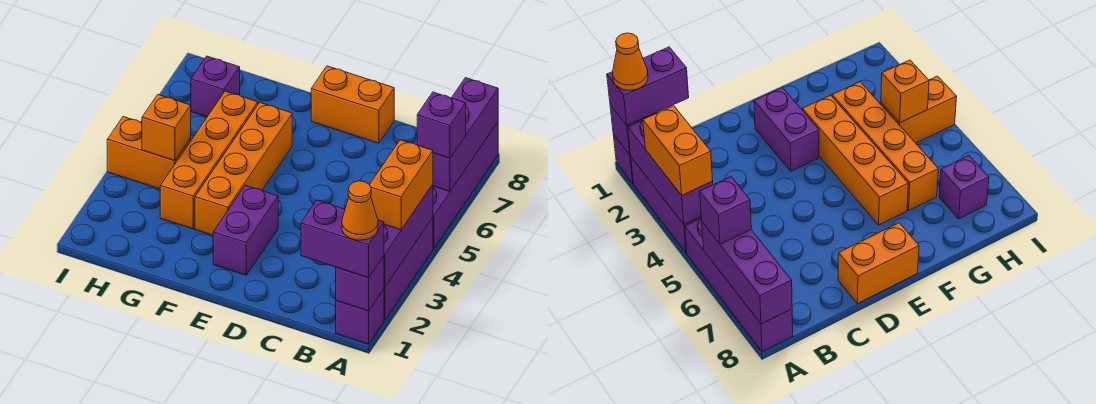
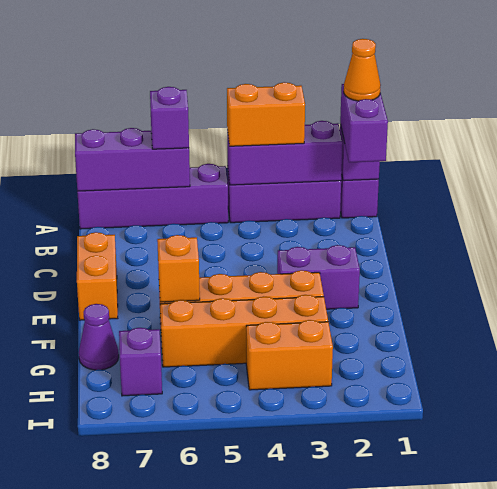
none -> purple cone G8 level 1
orange brick H4:I4 level 1 -> orange brick H3:H4 level 1
orange brick H4 level 2 -> orange brick F6 level 2

